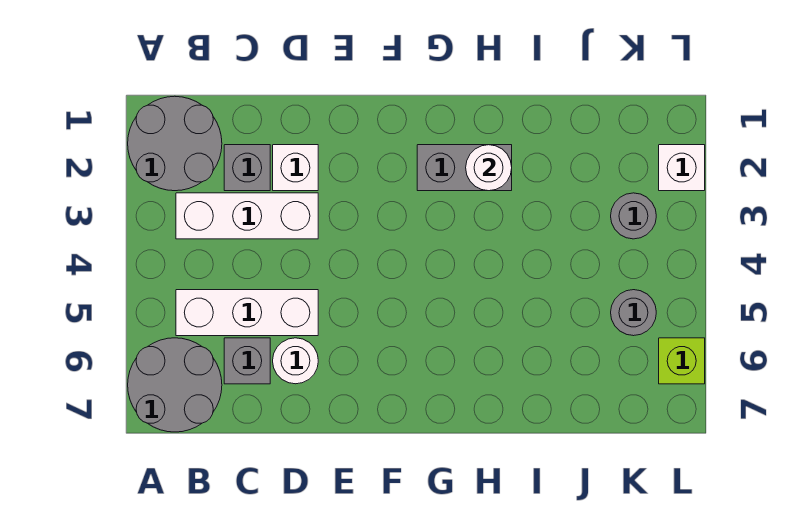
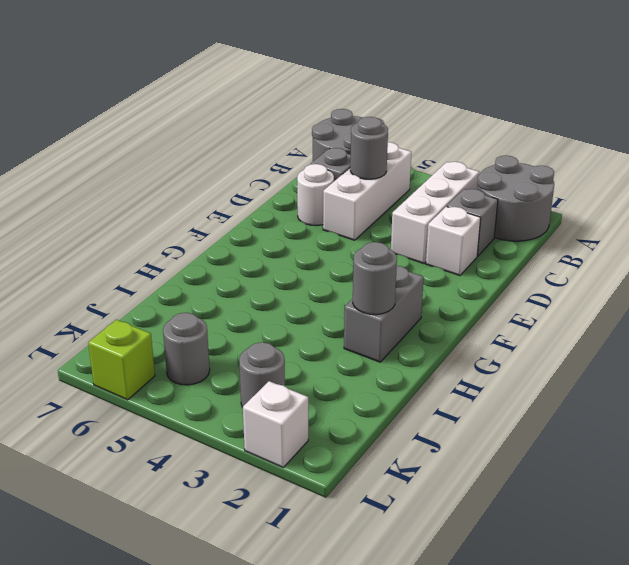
none -> grey round brick C5 level 2
white round brick H2 level 2 -> grey round brick H2 level 2

